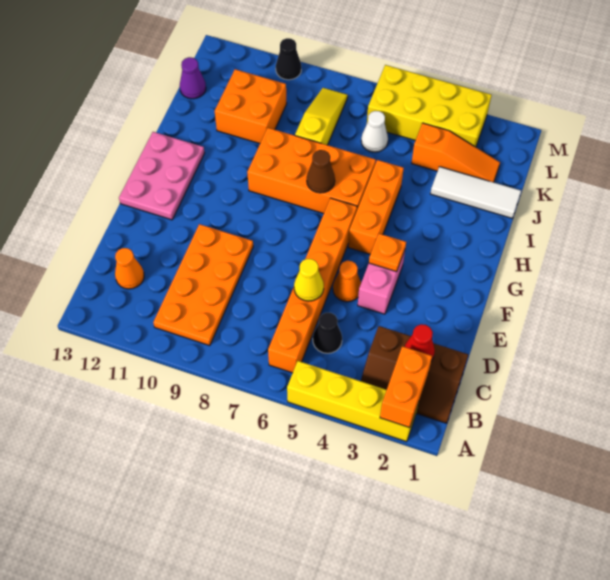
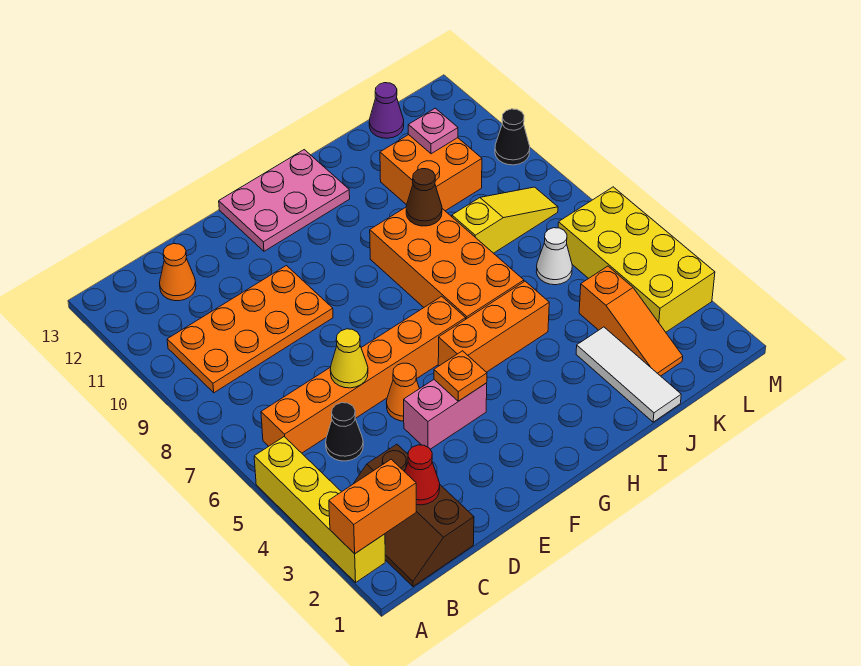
brown cone H7 level 2 -> brown cone I9 level 2
none -> pink plate K11 level 2

